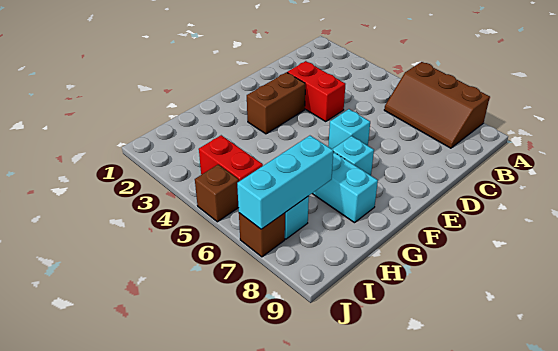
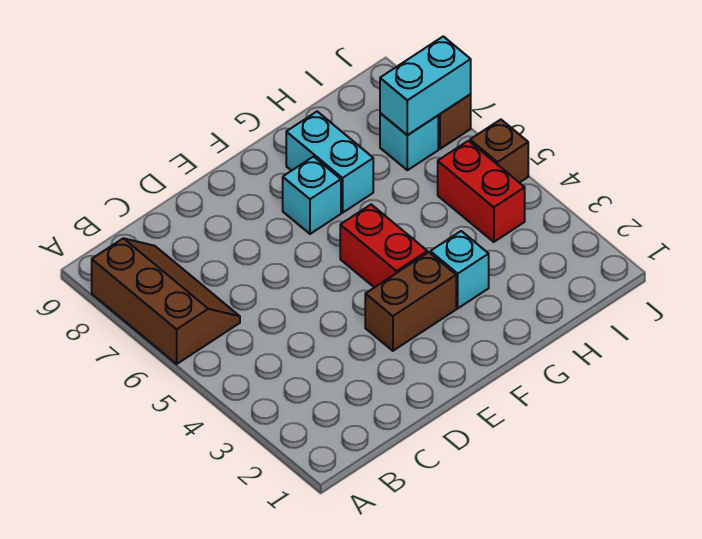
red brick D3:D4 level 1 -> red brick F4:F5 level 1
cyan brick E6 level 1 -> cyan brick G3 level 1
cyan brick H7:J7 level 2 -> cyan brick I7:J7 level 2

